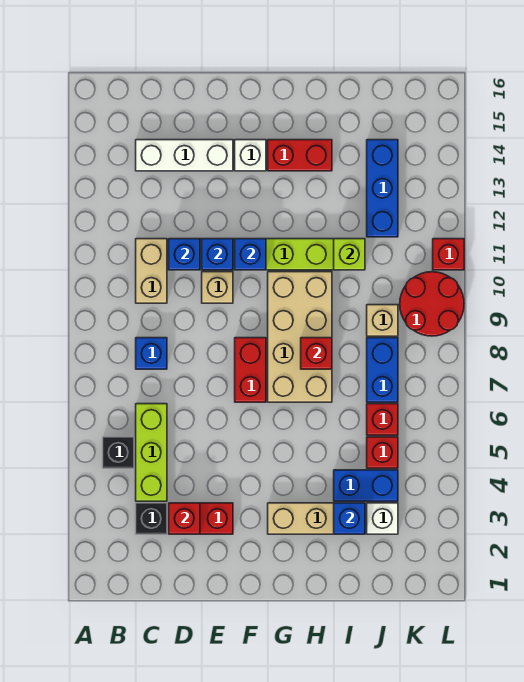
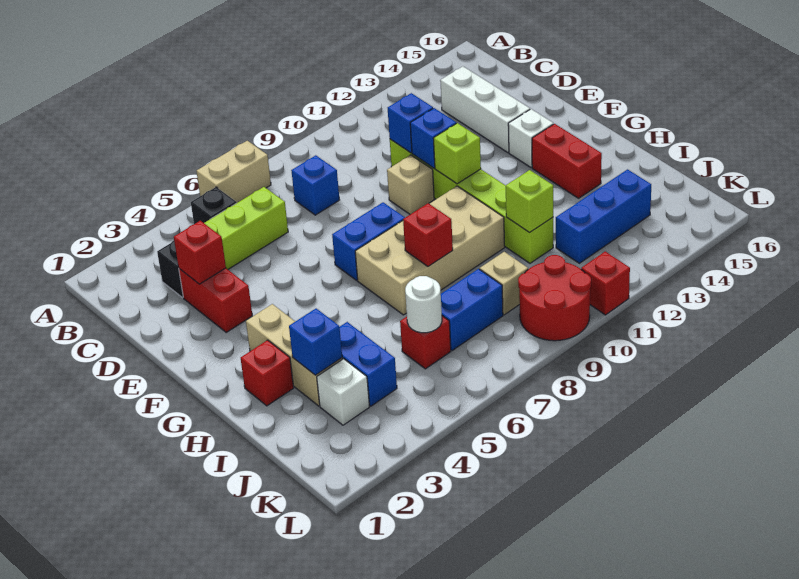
tan brick C10:C11 level 1 -> tan brick A6:A7 level 1
red brick F7:F8 level 1 -> blue brick F7:F8 level 1
blue brick F11 level 2 -> lime brick F11 level 2
red brick J5 level 1 -> red brick H2 level 1
none -> white round brick J6 level 2

